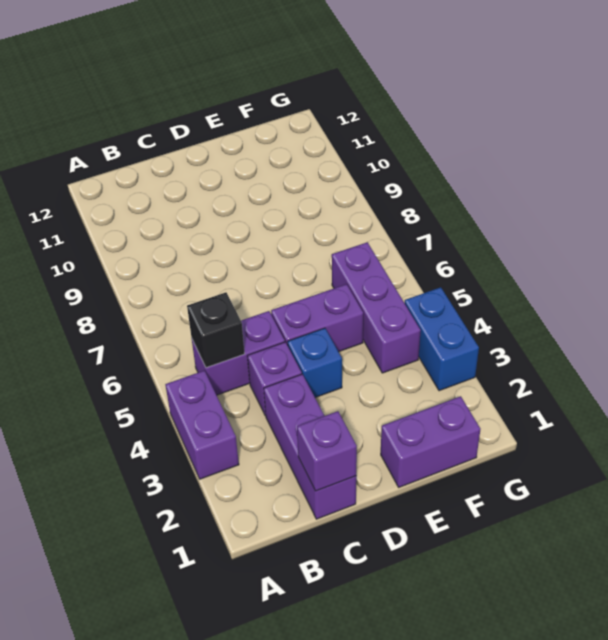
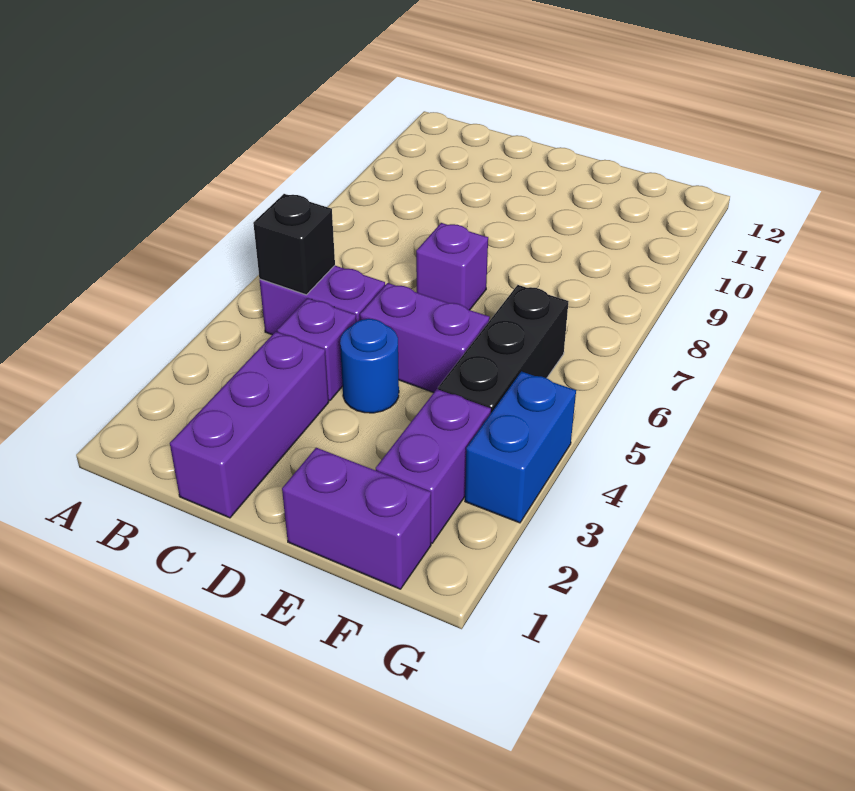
purple brick A3:A4 level 1 -> purple brick F2:F3 level 1
purple brick C1 level 2 -> purple brick D7 level 1
blue brick D4 level 1 -> blue round brick D4 level 1
purple brick F4:F6 level 1 -> black brick F4:F6 level 1

